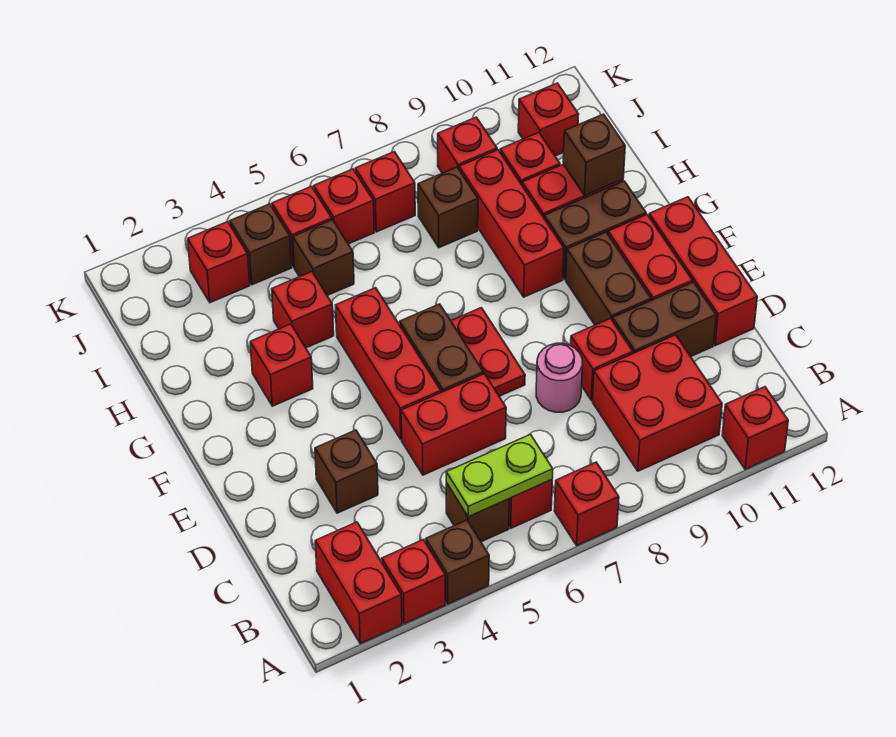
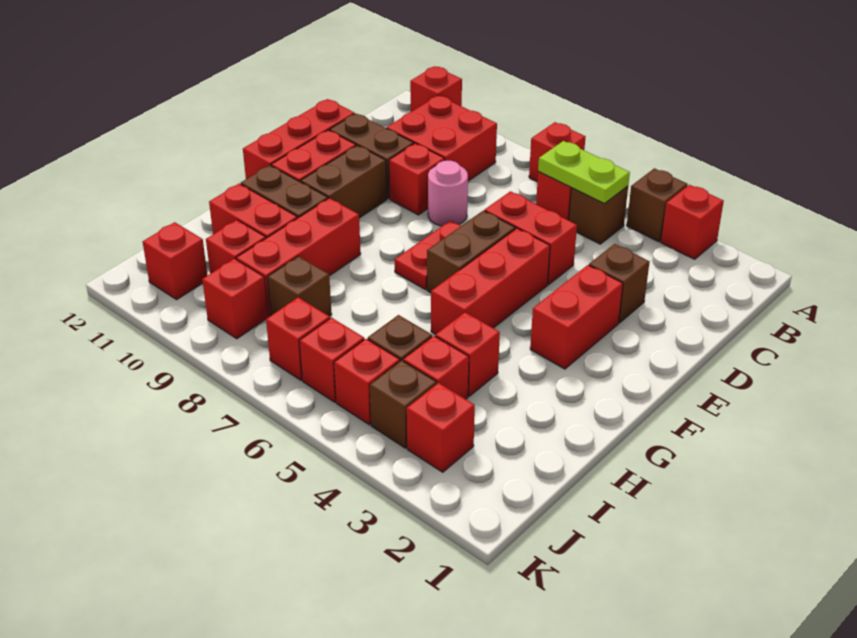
red brick A2:B2 level 1 -> red brick E3:F3 level 1
red brick G3 level 1 -> red brick I4 level 1
brown brick H11 level 2 -> none

